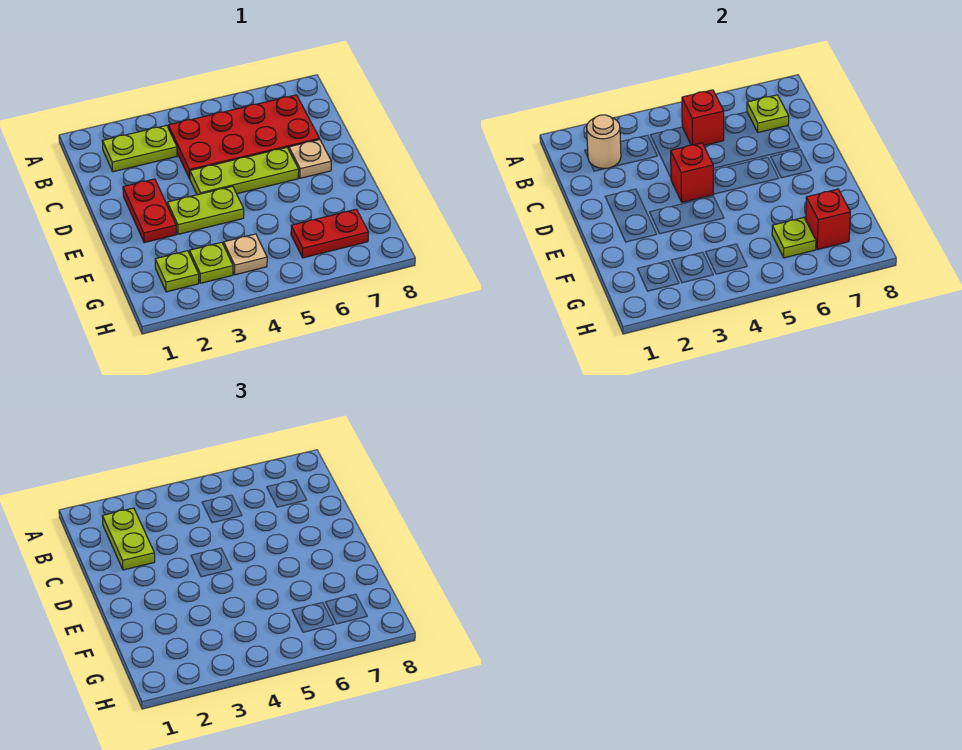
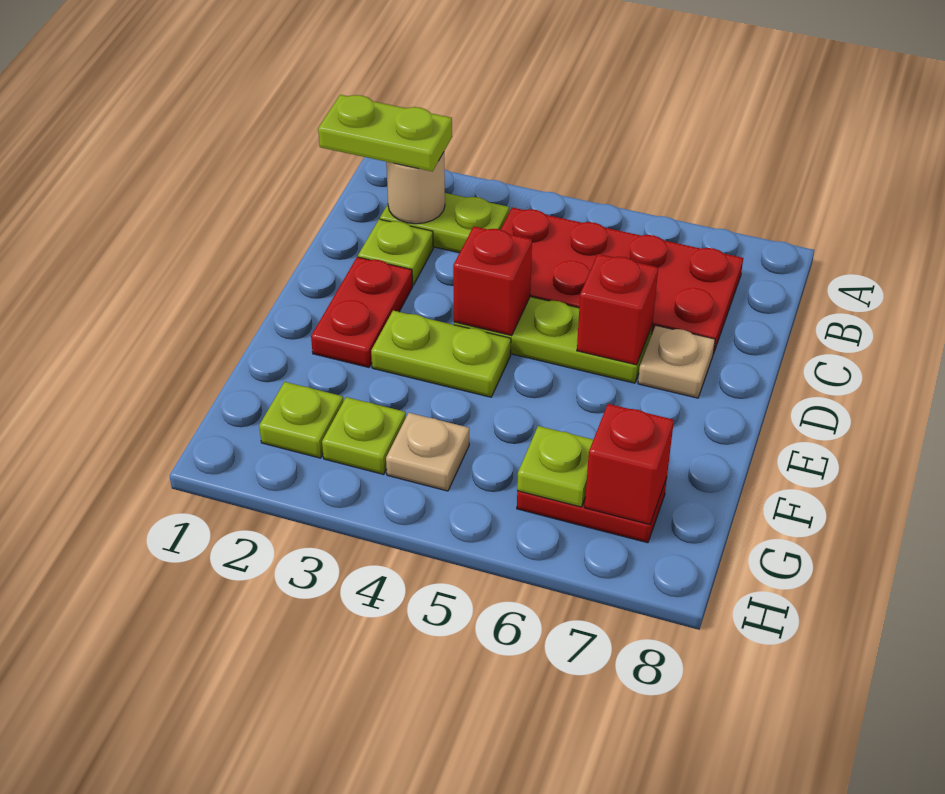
lime plate B2:C2 level 3 -> lime plate B1:B2 level 3
red brick B5 level 2 -> red brick D6 level 2
lime plate B7 level 2 -> lime plate C2 level 1

